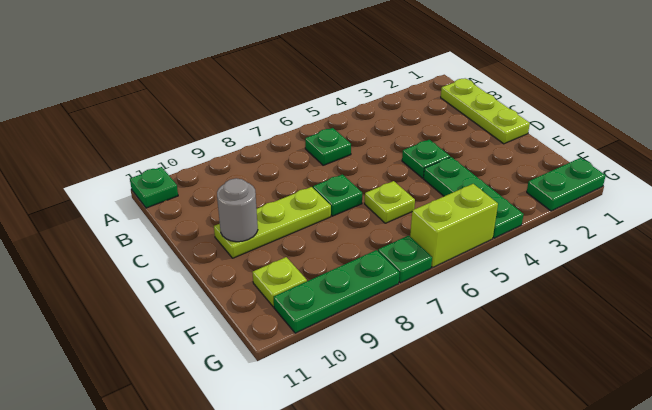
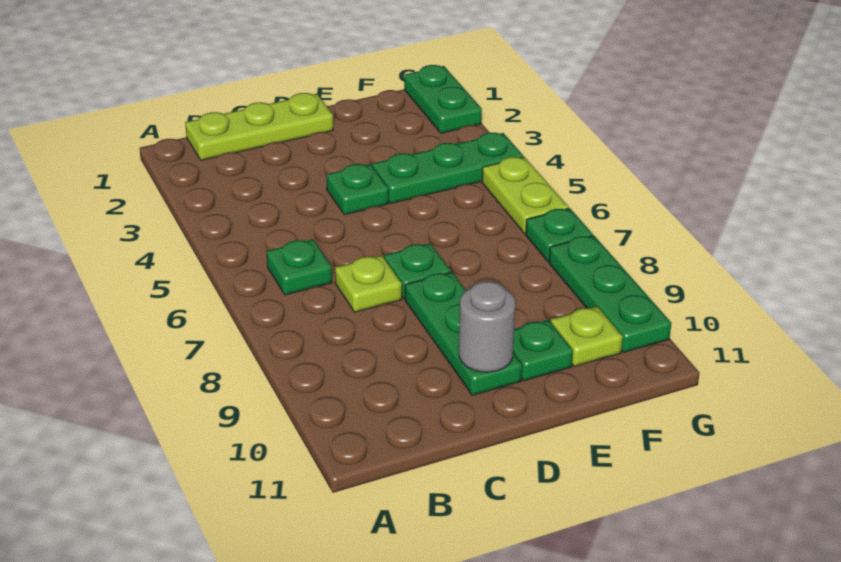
green plate A11 level 1 -> green plate E10 level 1
lime plate D8:D10 level 1 -> green plate D8:D10 level 1
lime plate E6 level 1 -> lime plate C7 level 1
lime brick G5:G6 level 1 -> lime plate G5:G6 level 1

